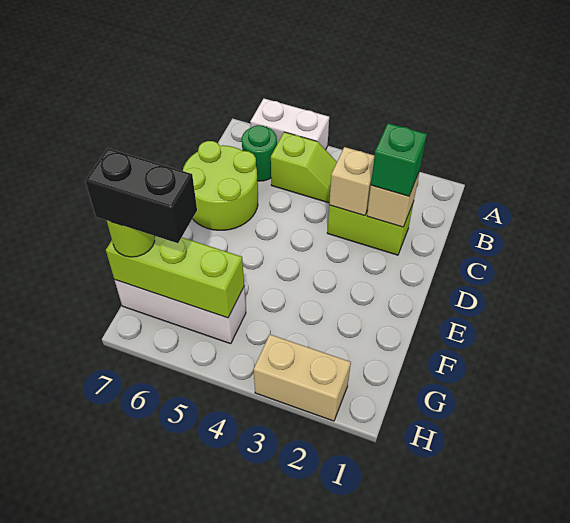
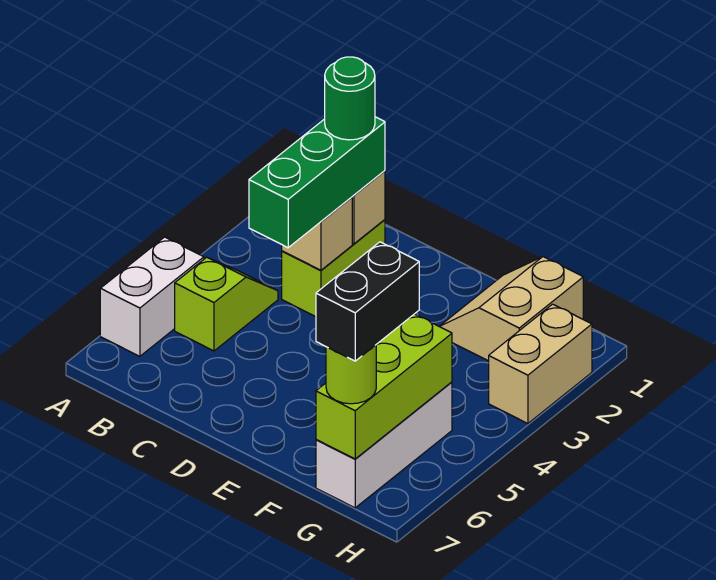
green round brick B6 level 1 -> green round brick C2 level 4
green brick C2 level 3 -> green brick C2:C4 level 3
lime round brick C6:D7 level 1 -> none
none -> tan slope F1:G2 level 1 top G

